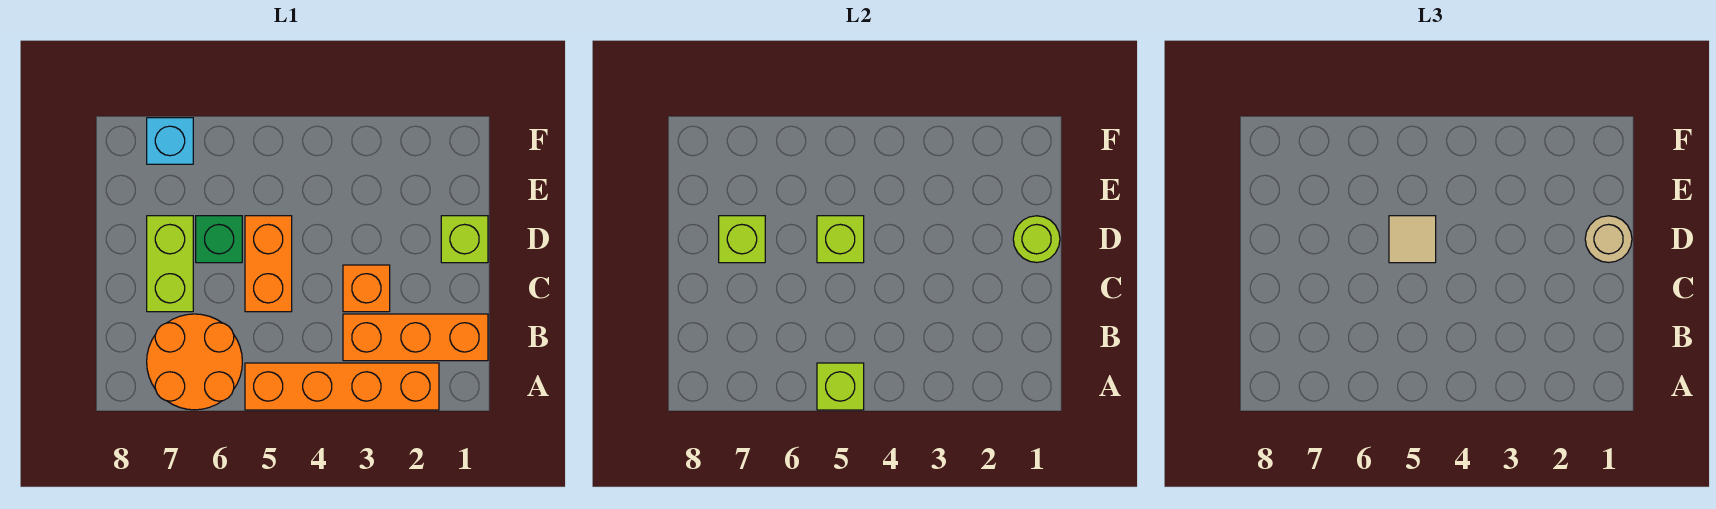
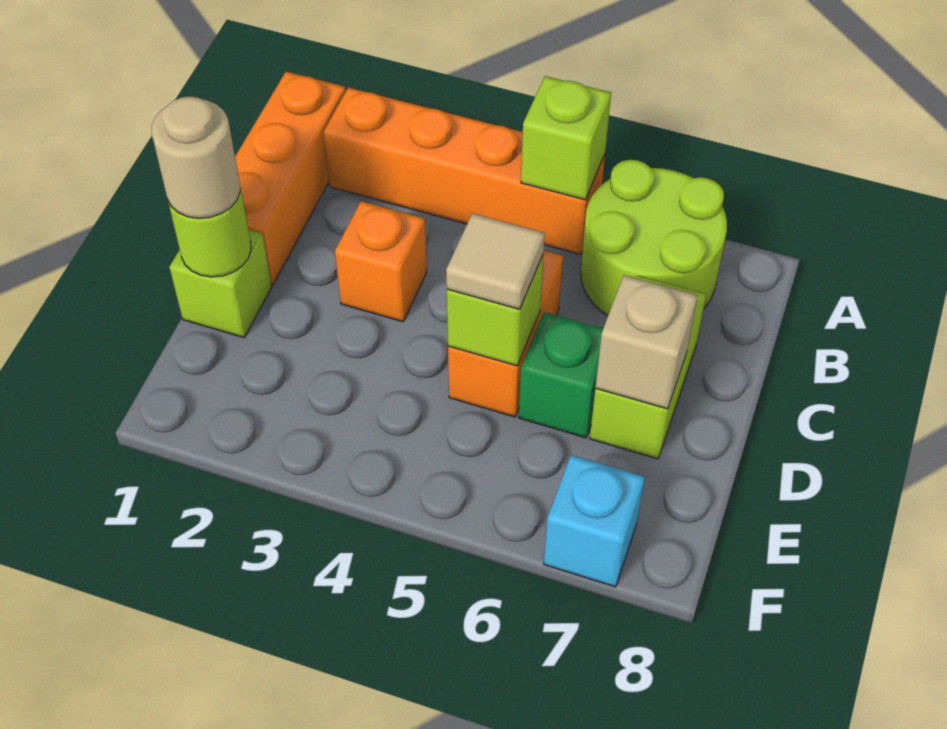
orange round brick A6:B7 level 1 -> lime round brick A6:B7 level 1
orange brick B1:B3 level 1 -> orange brick A1:C1 level 1
lime brick D7 level 2 -> tan brick D7 level 2

